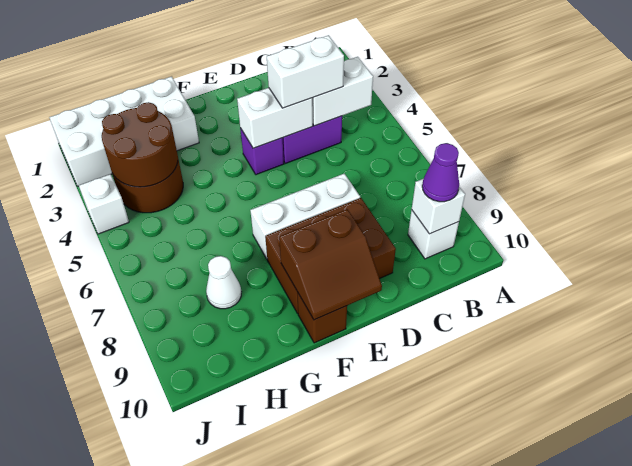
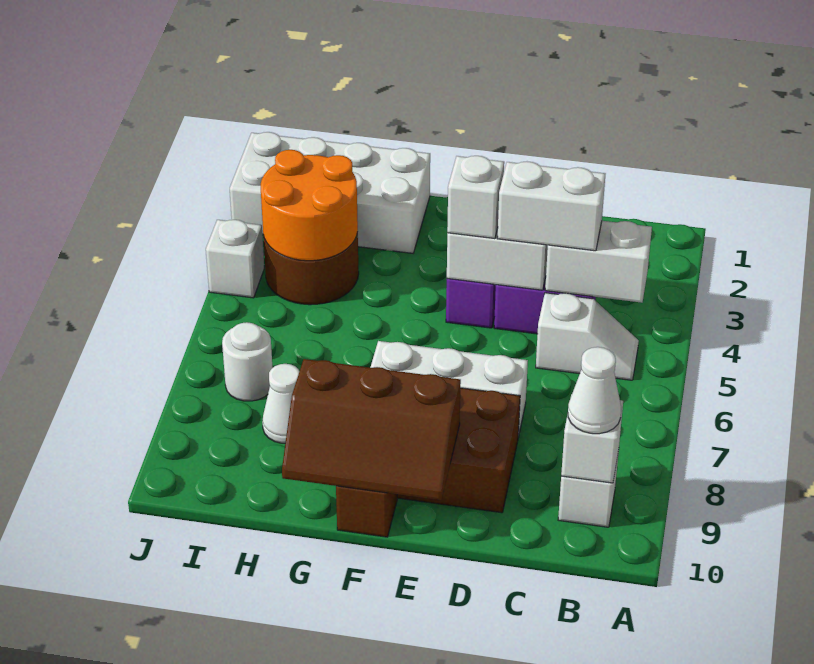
none -> white slope B5:C5 level 1 top C
purple cone B9 level 3 -> white cone B9 level 3
none -> white brick E4 level 3
brown slope E9:F10 level 2 top 9 -> brown slope E9:G10 level 2 top 9
brown round brick H3:I4 level 2 -> orange round brick H3:I4 level 2
none -> white round brick I7 level 1

